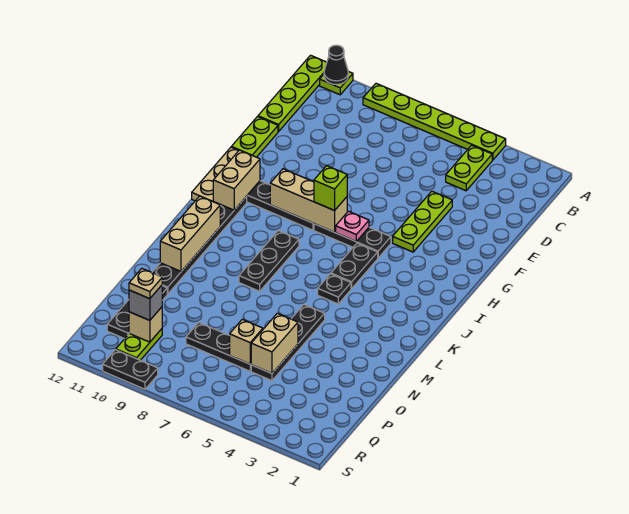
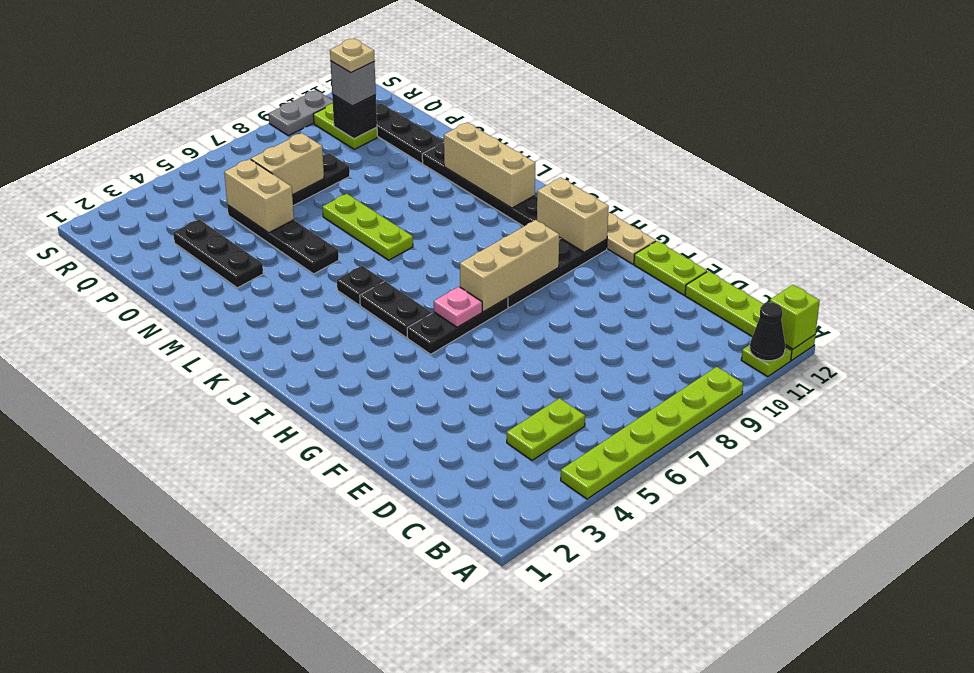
lime plate B4:C4 level 1 -> lime plate C4:C5 level 1
lime plate E4:G4 level 1 -> lime plate L7:N7 level 1
lime brick H7 level 3 -> lime brick A12 level 2
black plate J8:L8 level 1 -> black plate N3:P3 level 1
tan brick P6 level 2 -> tan brick P6:P7 level 2
tan brick Q10 level 2 -> black brick Q10 level 2
black plate S9:S10 level 1 -> grey plate S9:S10 level 1

